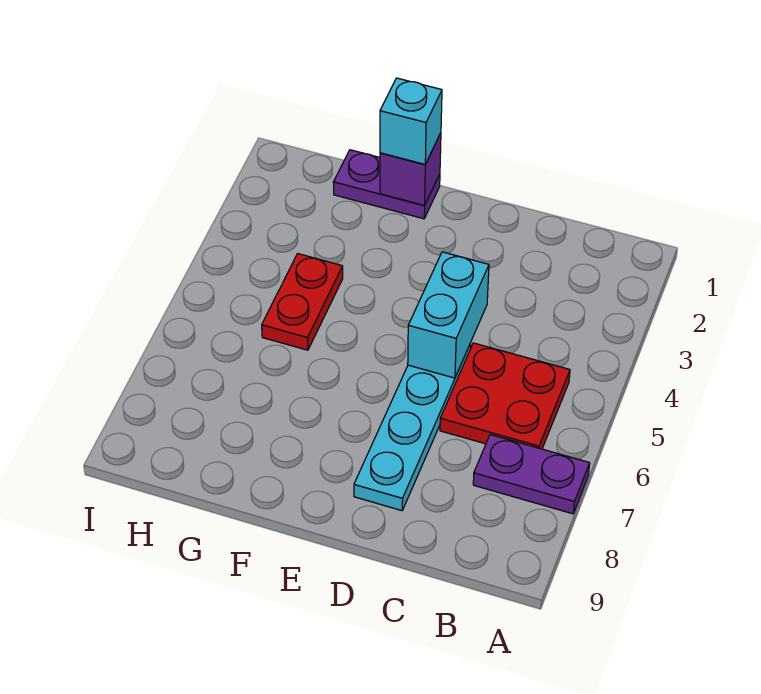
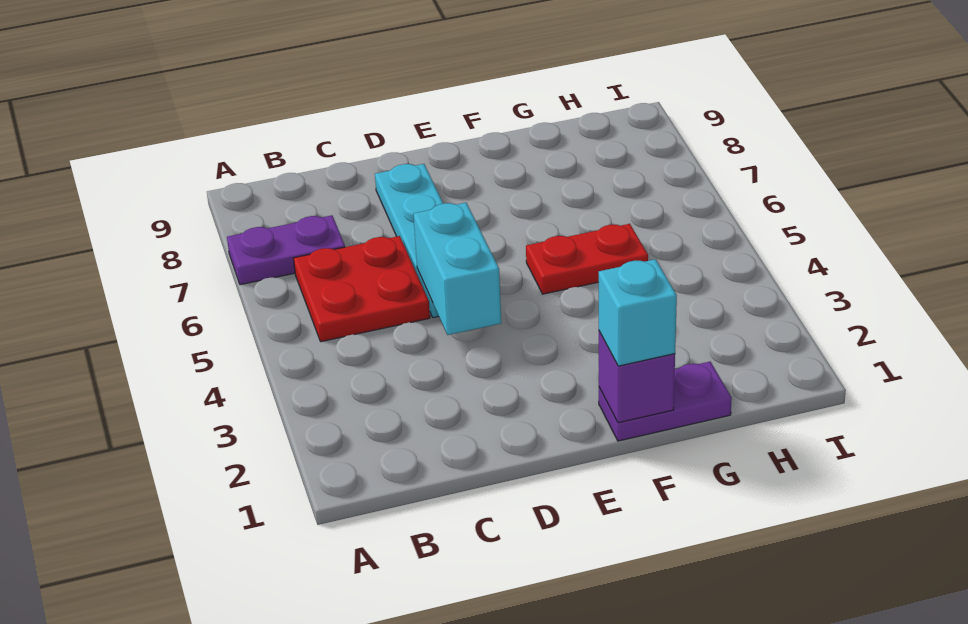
red plate G4:G5 level 1 -> red plate F5:G5 level 1

